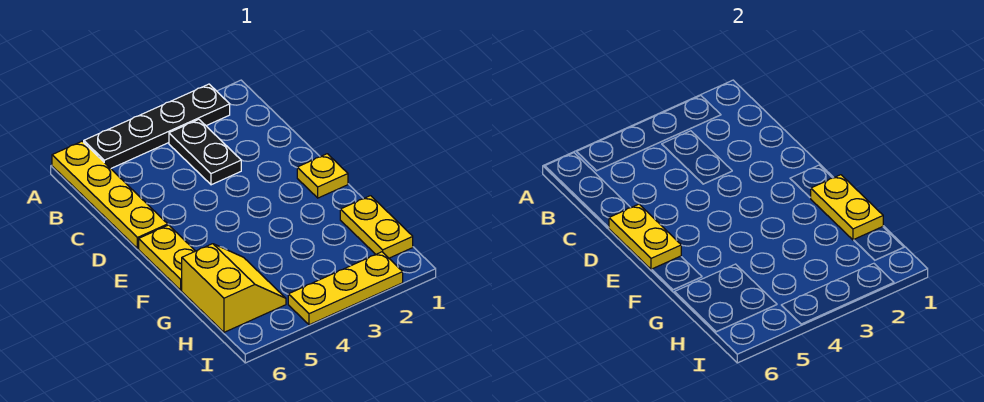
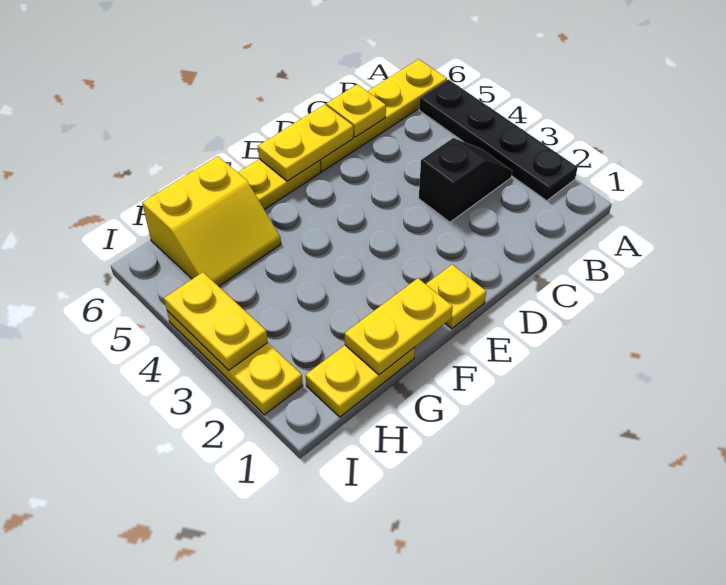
black plate B3:C3 level 1 -> black slope B3:C3 level 1 top C
none -> yellow plate C6 level 2
none -> yellow plate I3:I4 level 2

